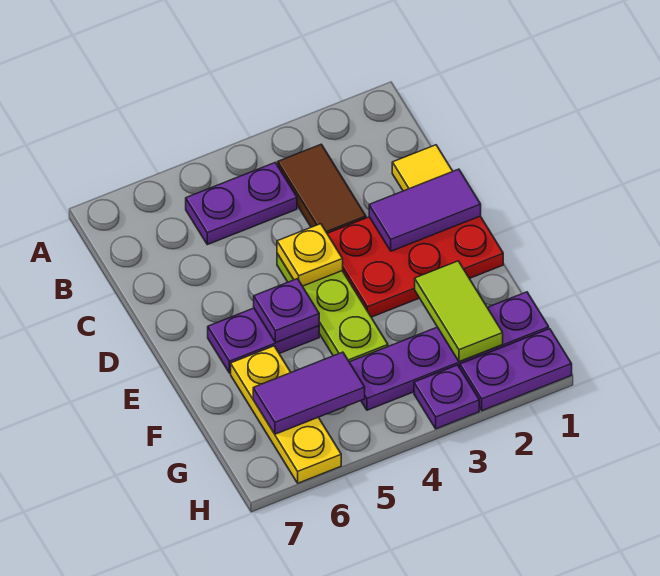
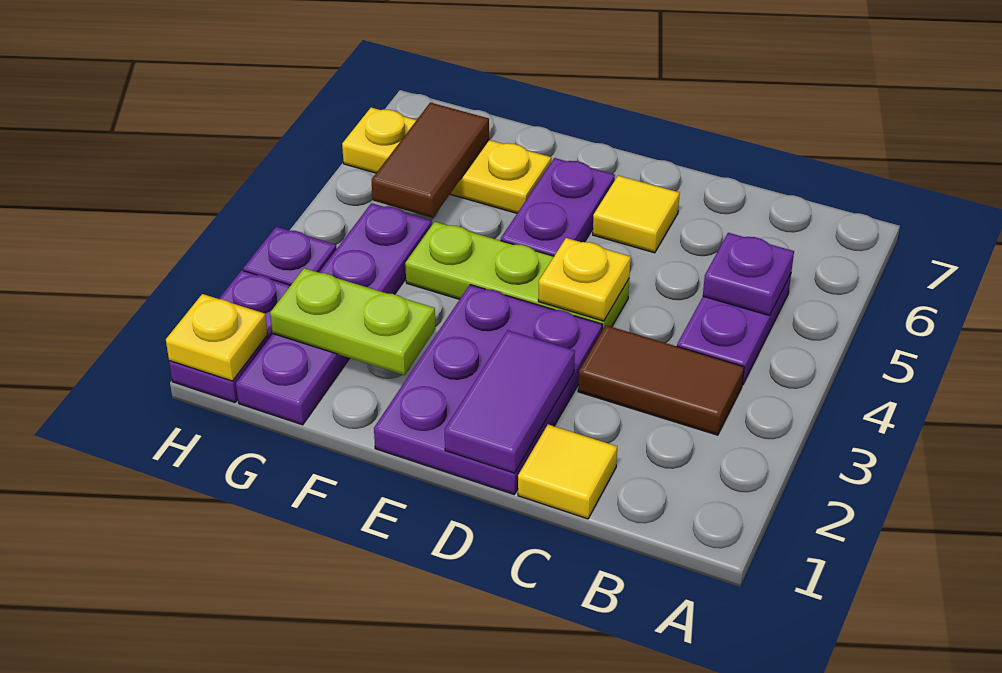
red plate D1:E3 level 1 -> purple plate D1:E3 level 1
none -> yellow tile D6 level 1
purple plate E5 level 2 -> purple plate B5 level 2
lime tile F2:G2 level 2 -> lime plate F2:G2 level 2
purple tile G5:G6 level 2 -> brown tile G5:G6 level 2
none -> yellow plate H1 level 2

